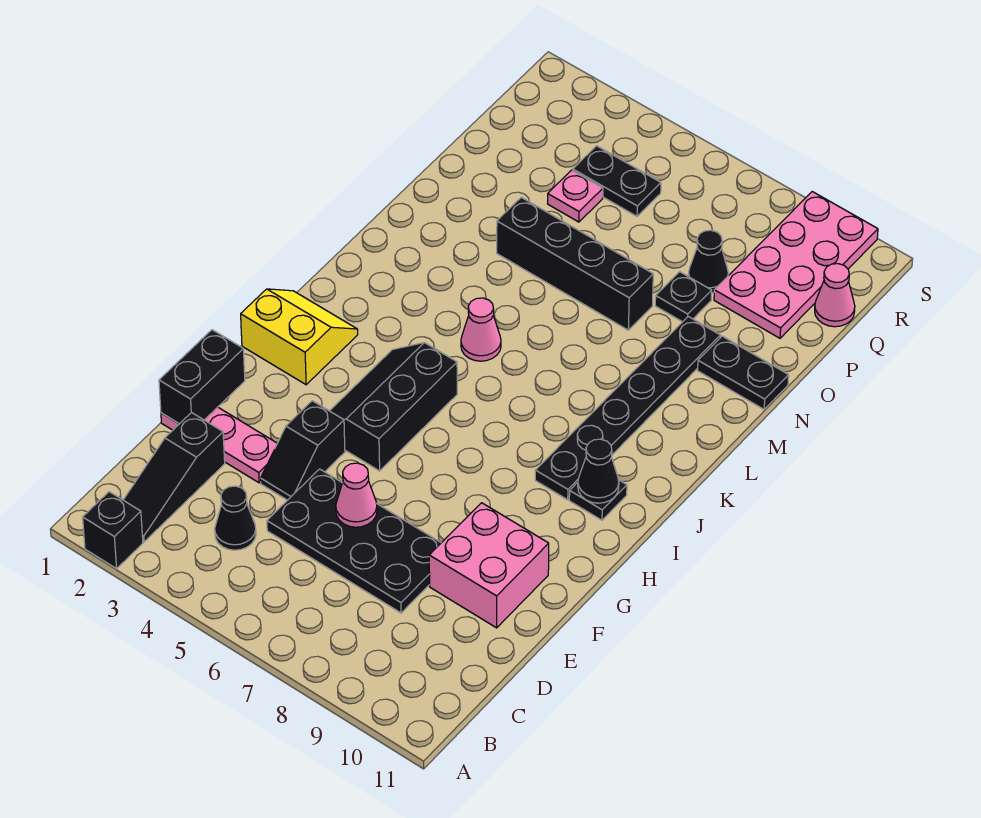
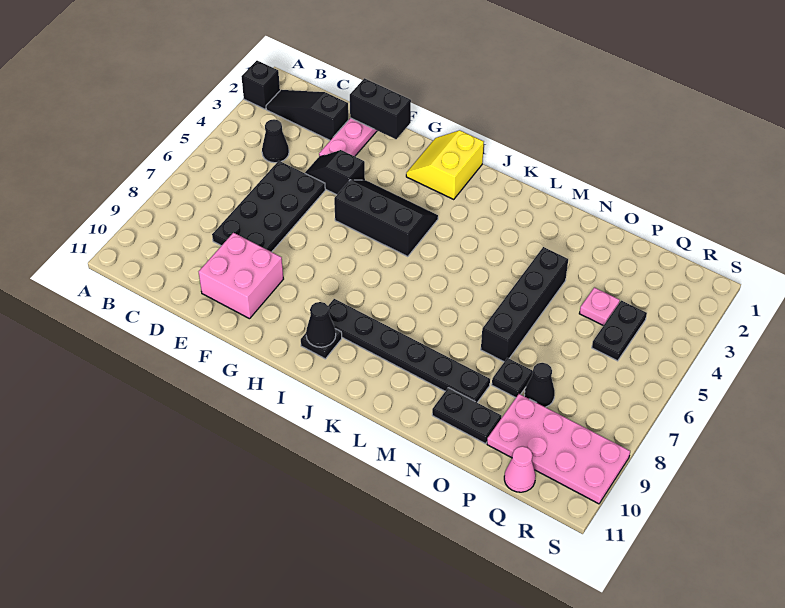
pink cone E6 level 2 -> none
yellow slope H1:I2 level 1 top H -> yellow slope H1:I2 level 1 top I
pink cone K5 level 1 -> none
black plate N10:N11 level 1 -> black plate N10:O10 level 1

